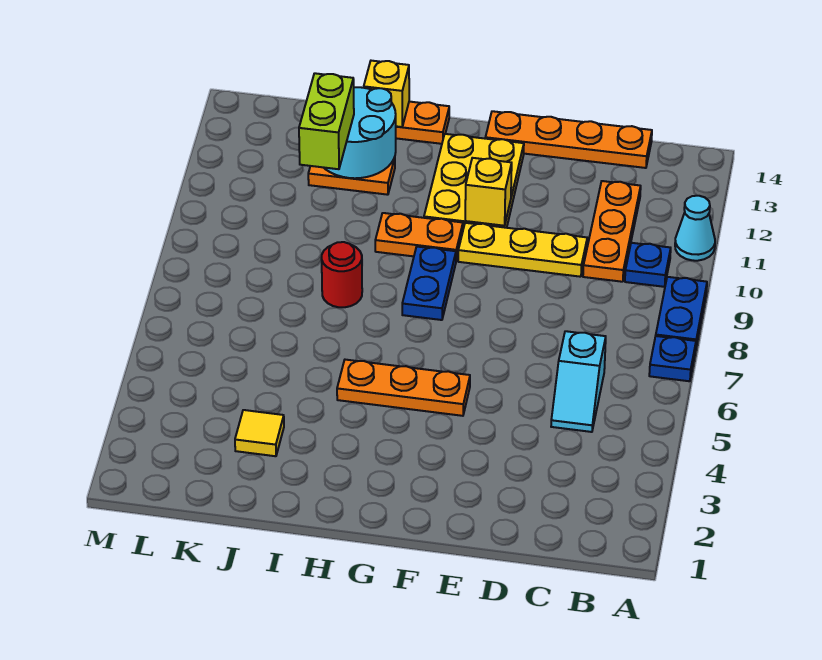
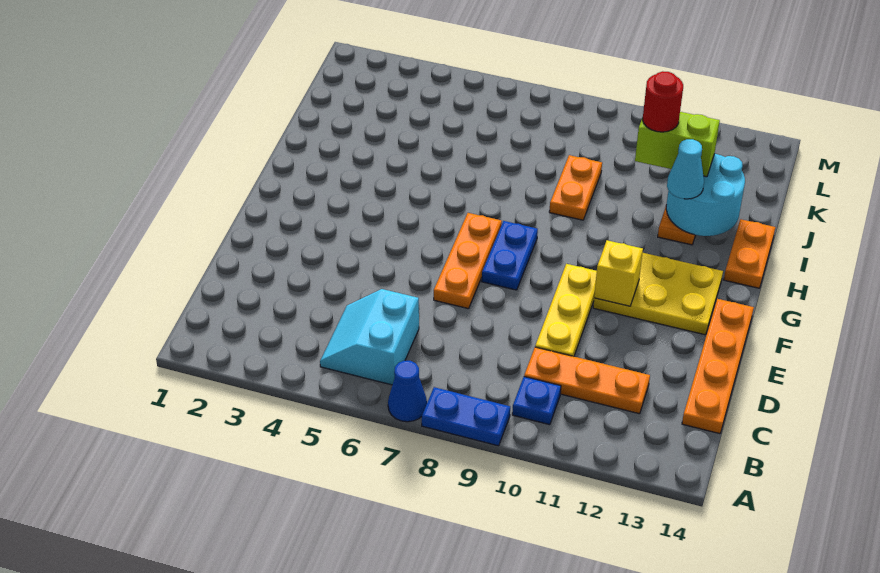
blue plate A7 level 1 -> blue cone A7 level 1
cyan cone A11 level 1 -> cyan cone I12 level 3
cyan slope C5:C6 level 1 top 6 -> cyan slope B5:C6 level 1 top 6
orange plate F5:H5 level 1 -> orange plate E7:G7 level 1
blue plate G8:G9 level 1 -> blue plate F8:G8 level 1
orange plate G10:H10 level 1 -> orange plate I9:J9 level 1
red round brick I8 level 1 -> red round brick J11 level 4
yellow brick I14 level 2 -> none
yellow tile J3 level 1 -> none

